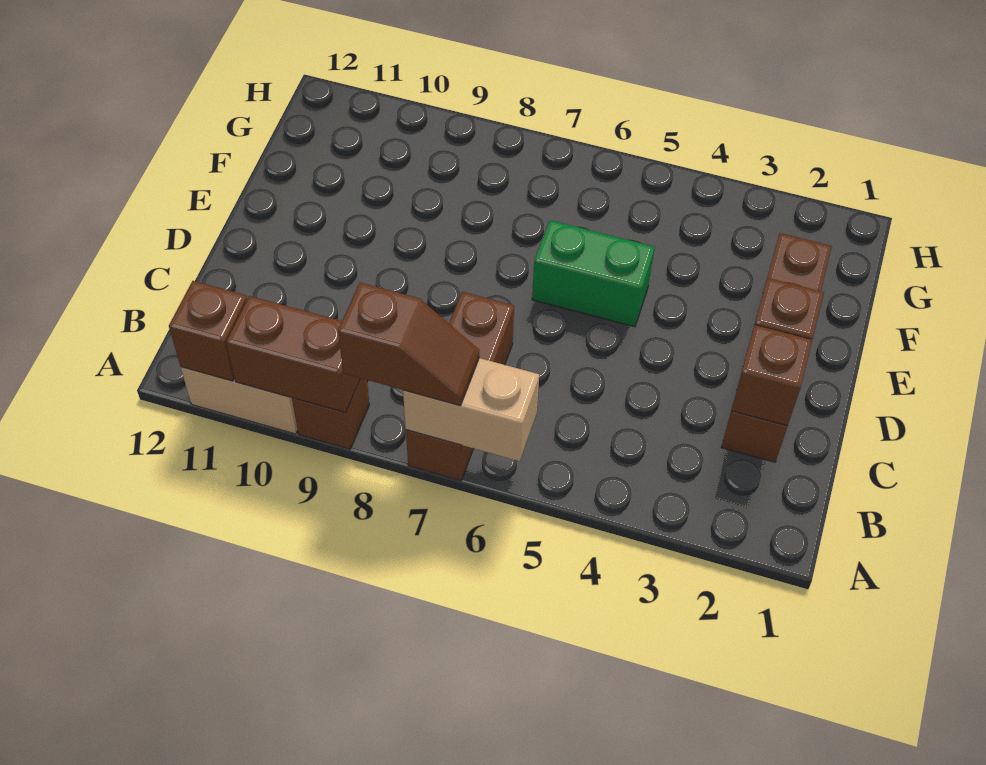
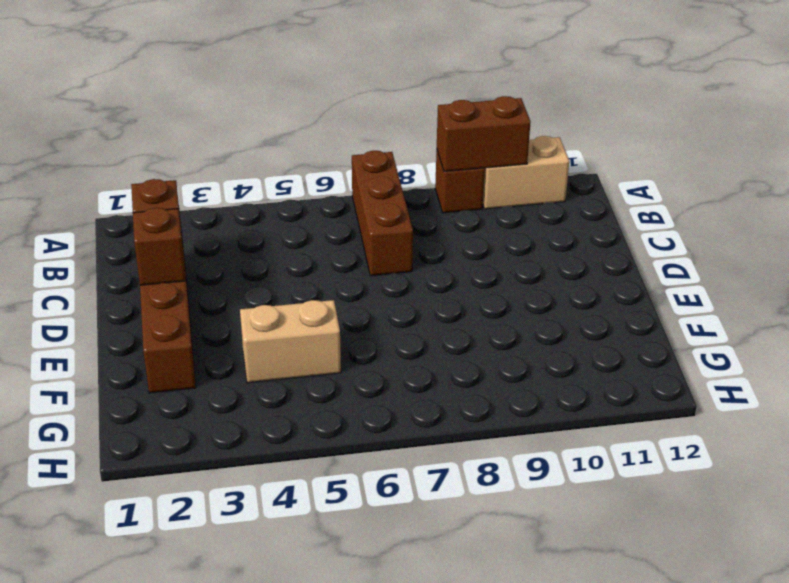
tan brick A6:A7 level 2 -> tan brick F4:F5 level 1
brown slope A7:A8 level 3 top 8 -> none
brown brick A11 level 2 -> none
green brick E5:E6 level 1 -> none

